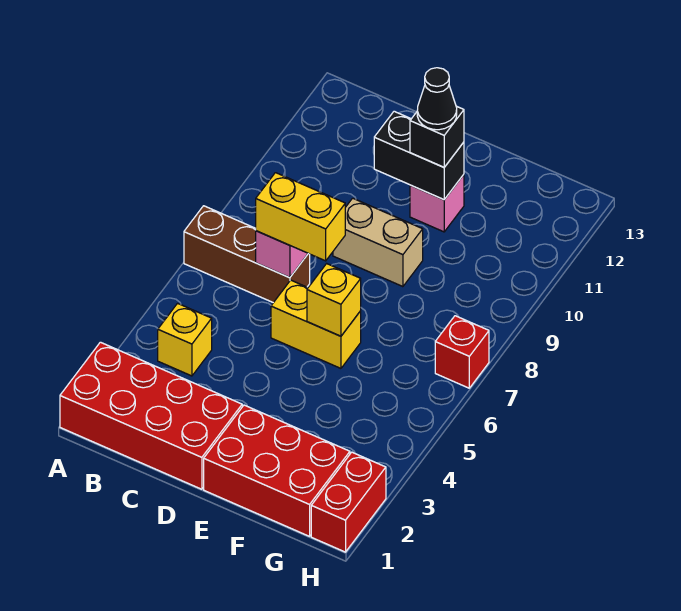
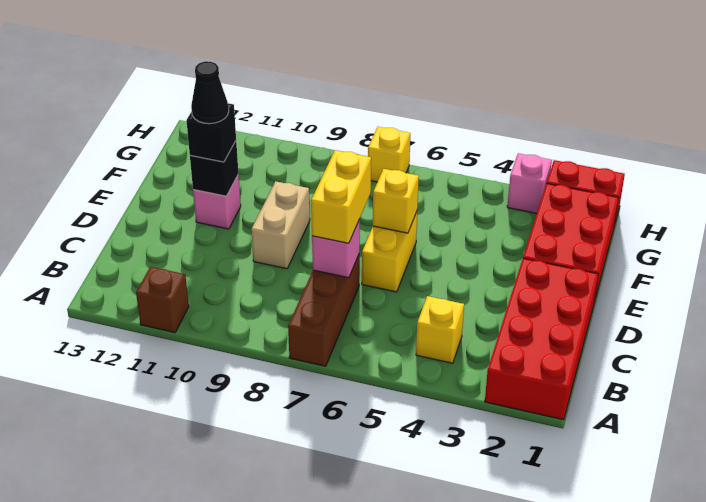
none -> brown brick A11 level 1
black brick D11:E11 level 2 -> black brick E11 level 2
none -> pink brick H3 level 1
red brick H7 level 1 -> yellow brick H7 level 1

